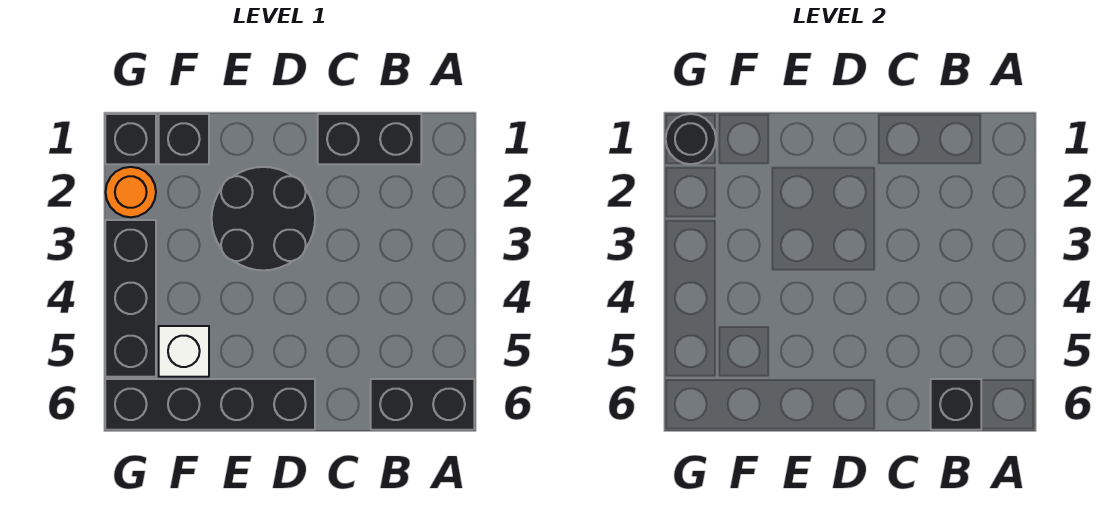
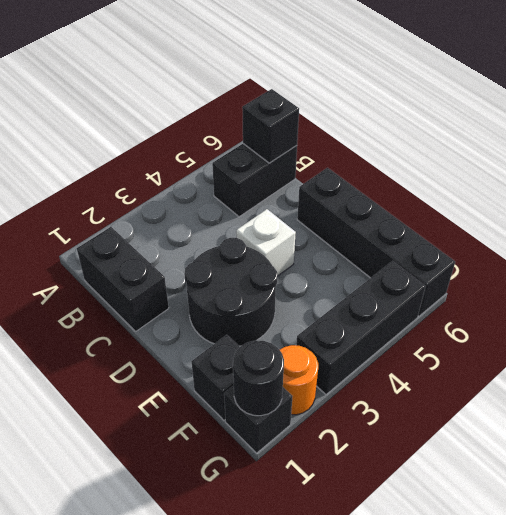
black brick A6:B6 level 1 -> black brick B5:B6 level 1
white brick F5 level 1 -> white brick D4 level 1

